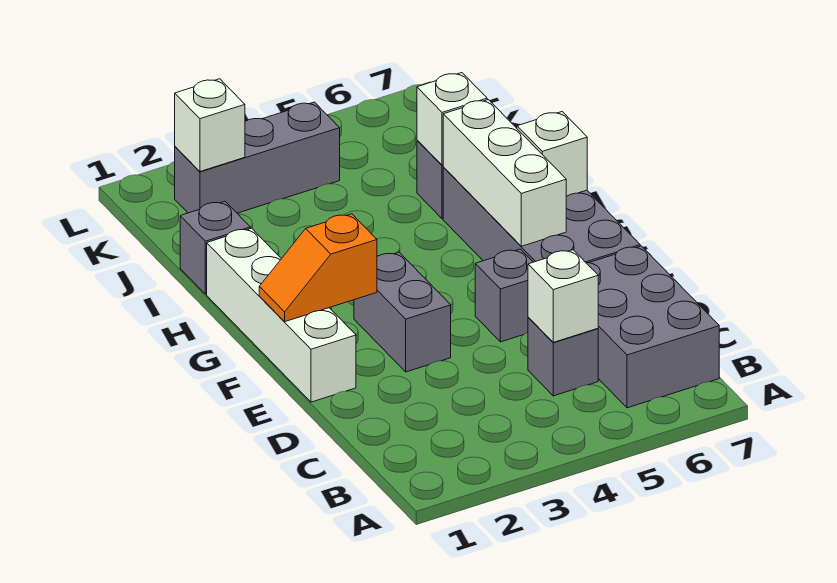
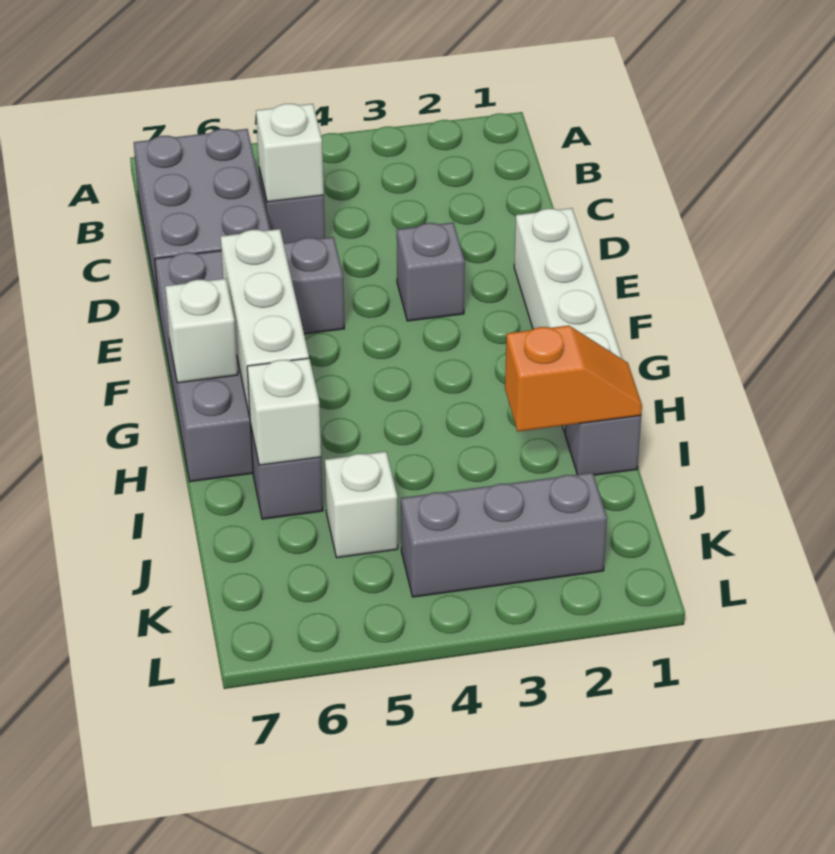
grey brick E3:F3 level 1 -> grey brick E3 level 1
orange slope F1:F2 level 2 top 2 -> orange slope I1:I2 level 2 top 2
white brick K2 level 2 -> white brick J5 level 1

